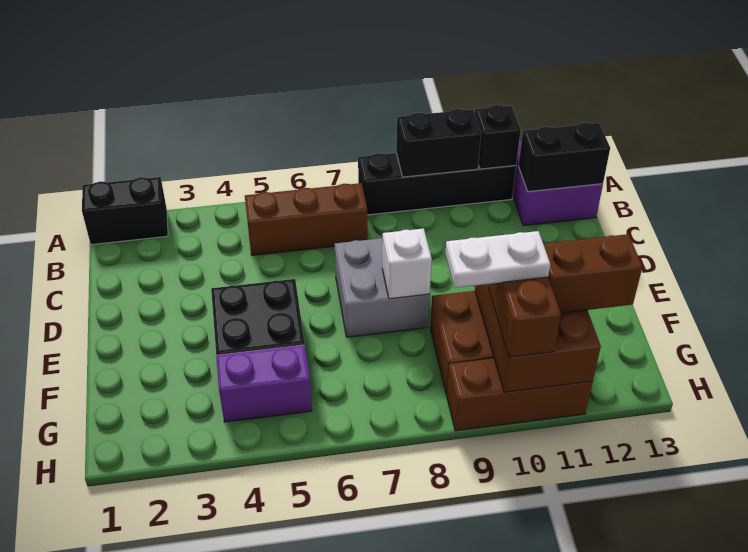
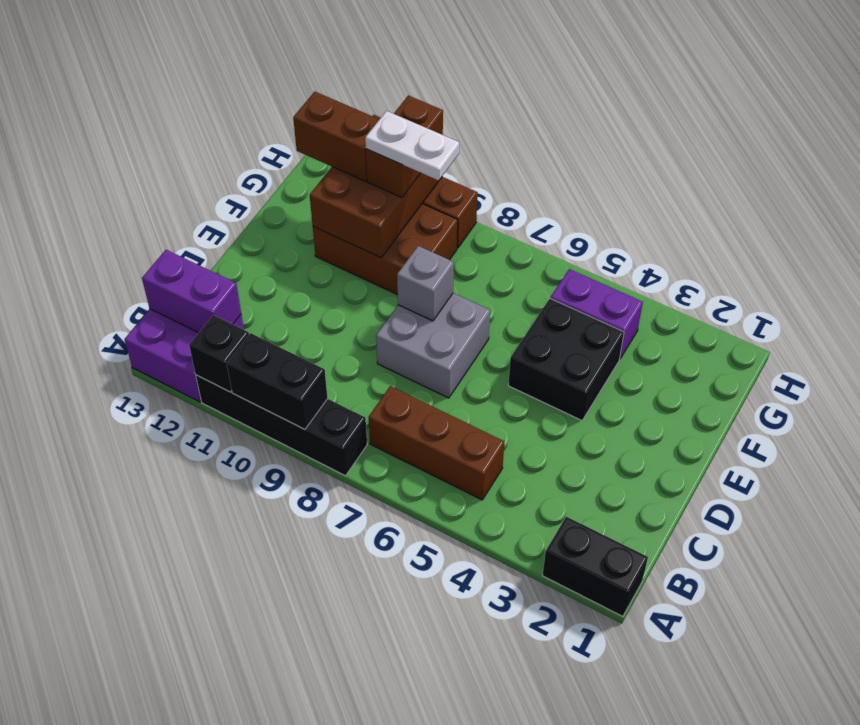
black brick B12:B13 level 2 -> purple brick B12:B13 level 2
white brick E8 level 2 -> grey brick E8 level 2

